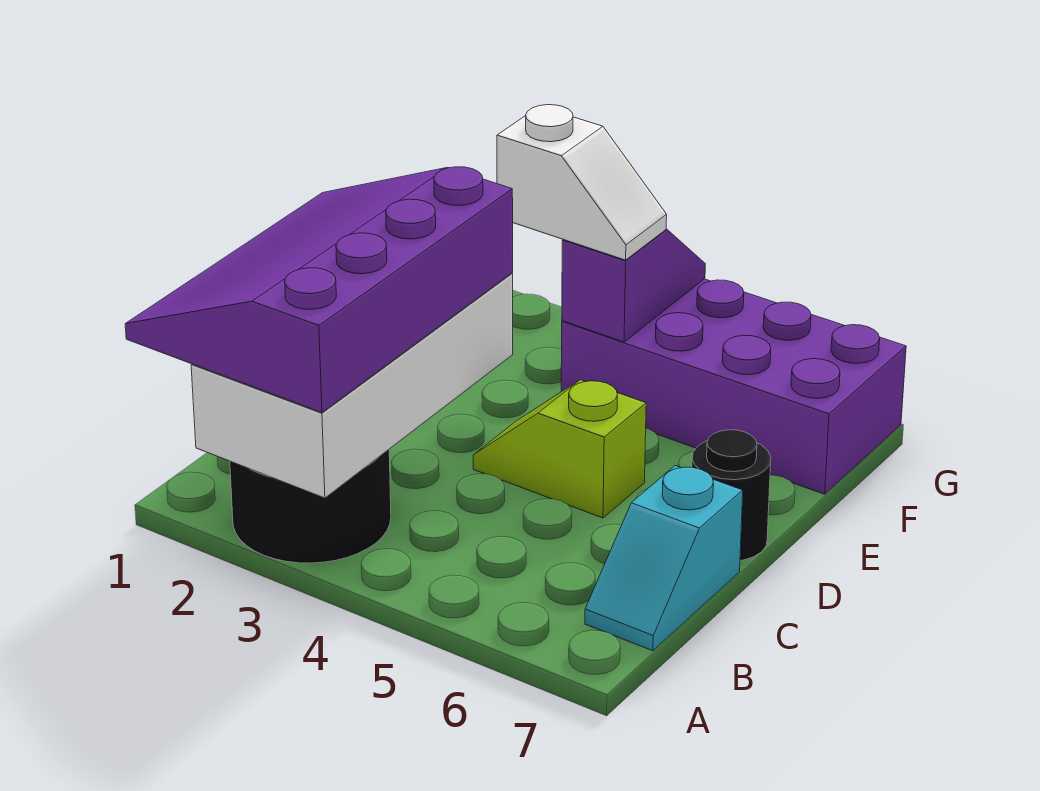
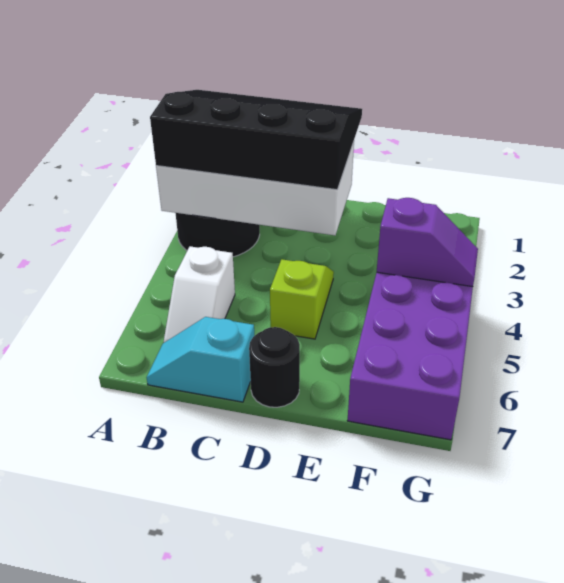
purple slope A1:D3 level 3 top 3 -> black slope A1:D3 level 3 top 3
white slope F3:F4 level 3 top 3 -> white slope B5:B6 level 1 top 5

